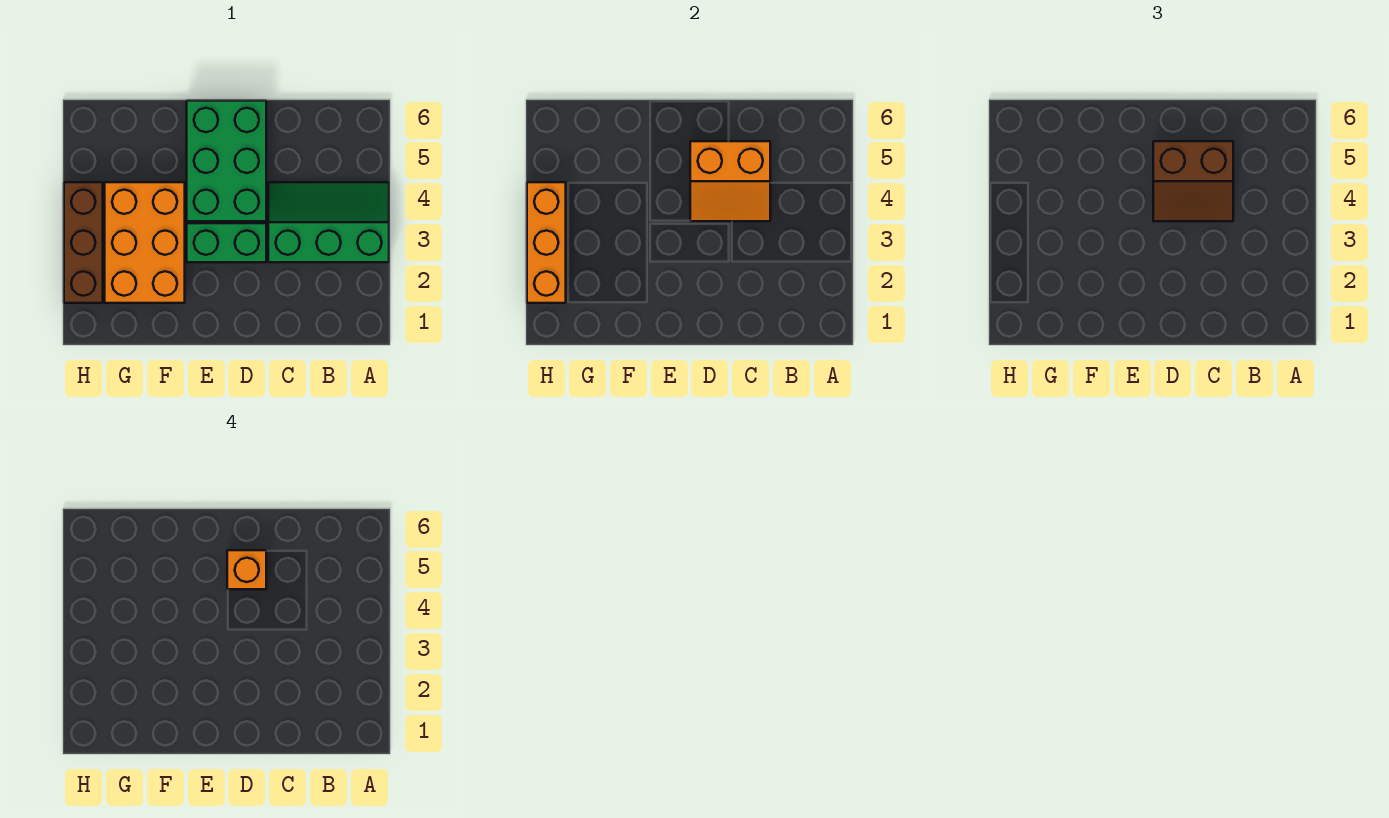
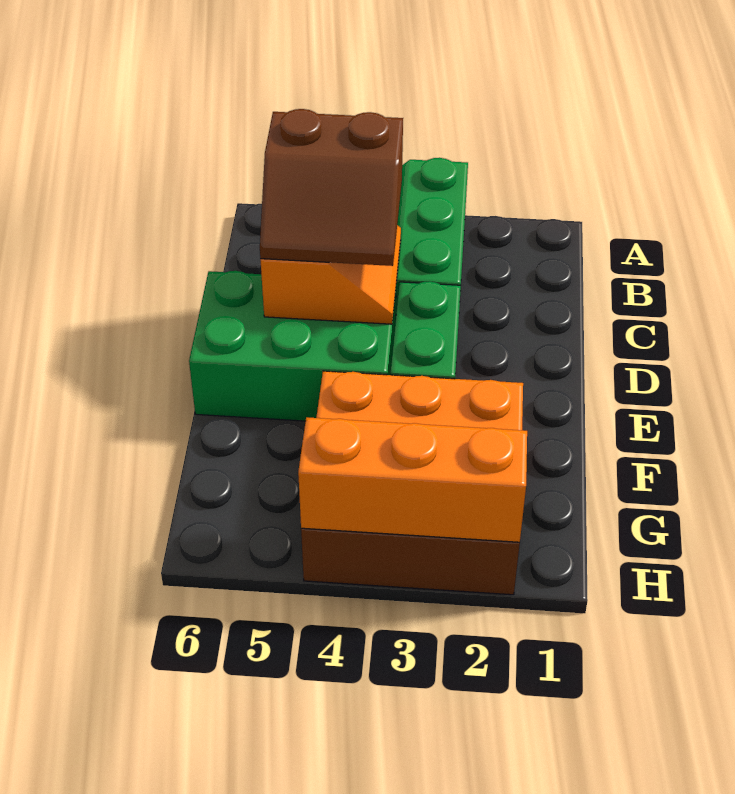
brown slope C4:D5 level 3 top 5 -> brown slope C4:D5 level 3 top C
orange brick D5 level 4 -> none

